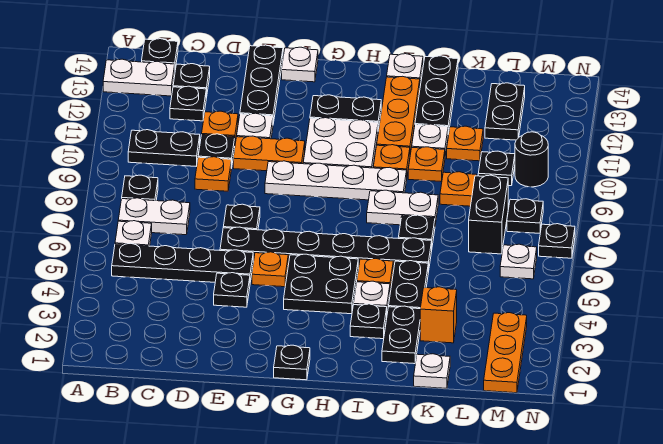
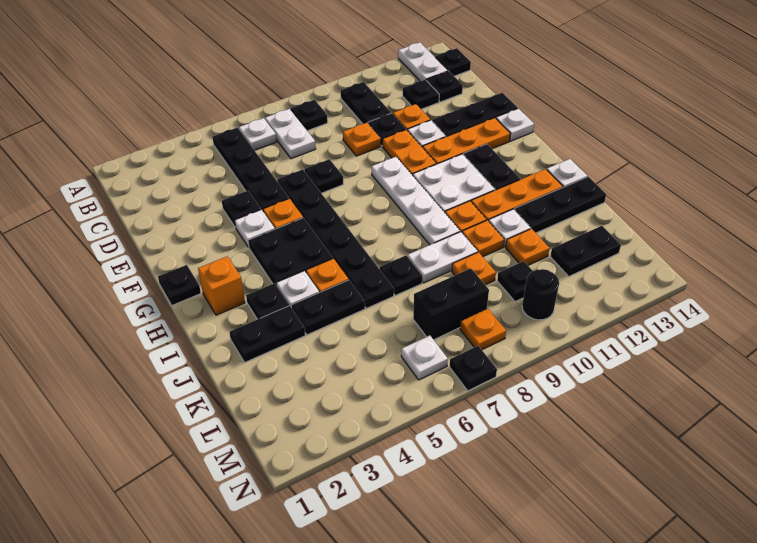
white plate I8:J8 level 1 -> white plate J8:J9 level 1
white plate K1 level 1 -> white plate F4 level 1
orange brick K3 level 1 -> orange brick H2 level 1
orange plate M1:M3 level 1 -> orange plate F11:F13 level 1
black plate M8 level 1 -> orange plate M8 level 1

